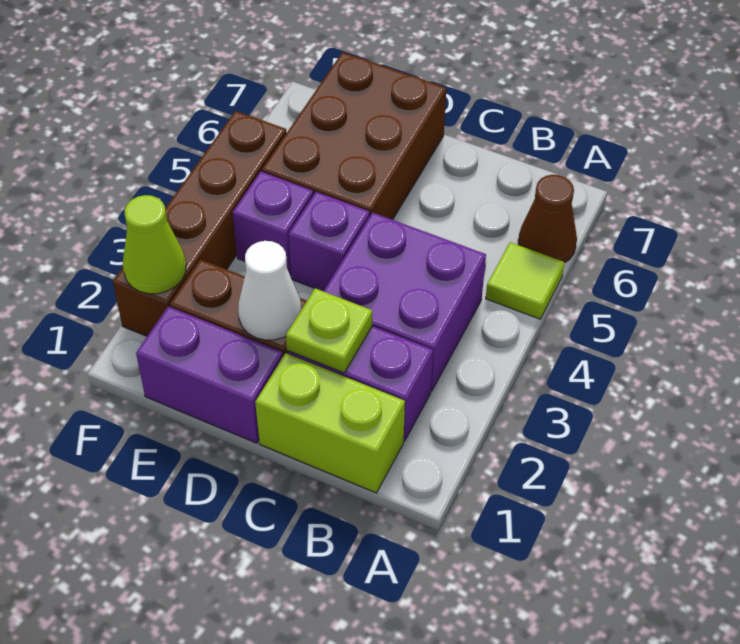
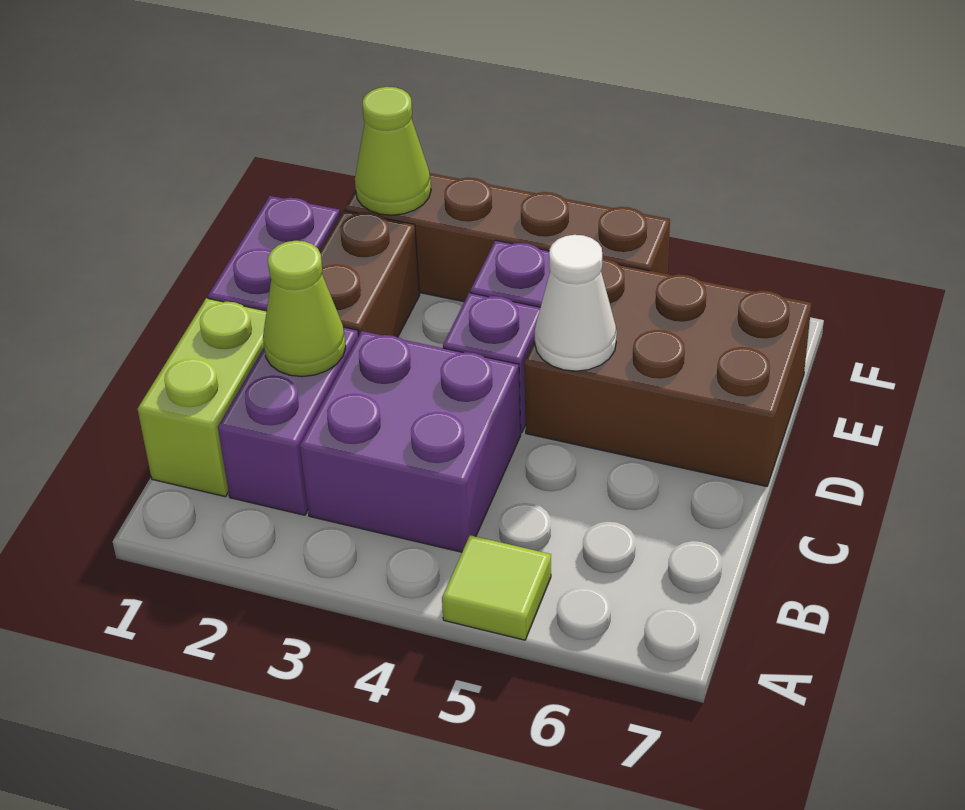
brown cone A6 level 1 -> none
lime plate C2 level 2 -> lime cone C2 level 2
white cone D2 level 2 -> white cone D5 level 2

